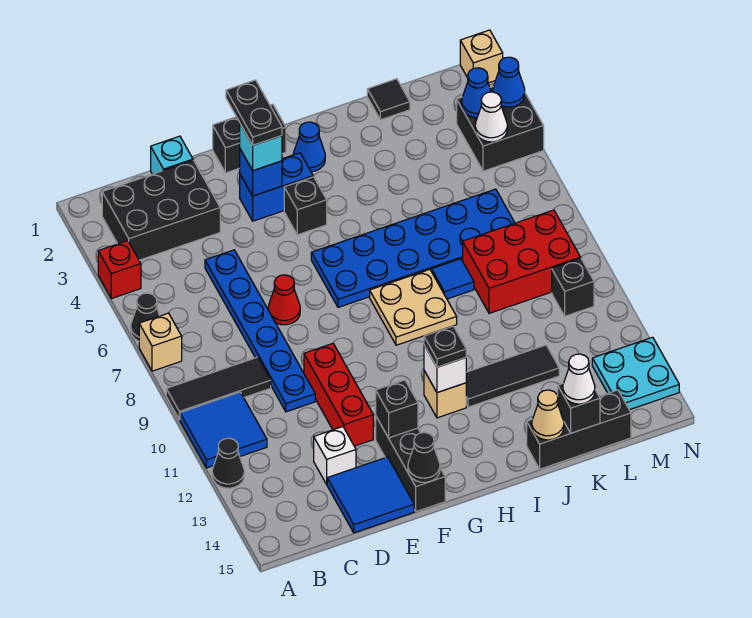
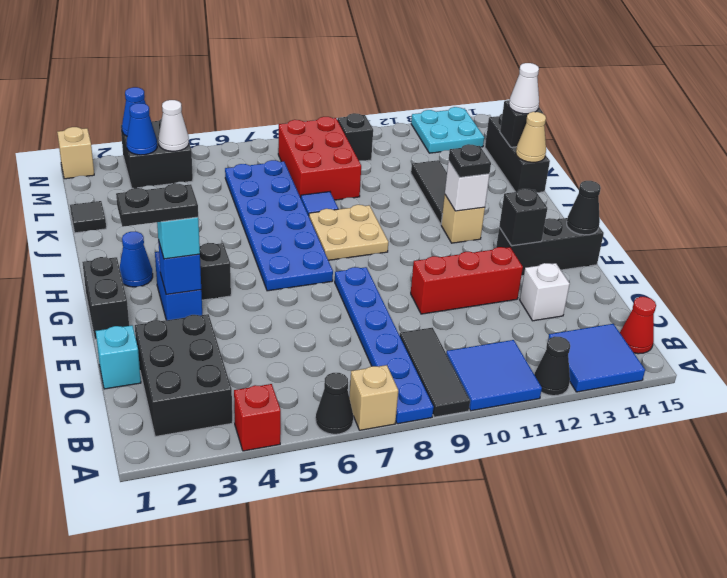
blue plate D5:D10 level 1 -> blue plate A8:F8 level 1
blue tile D14:E15 level 1 -> blue tile A13:B14 level 1
red cone E7 level 1 -> red cone B15 level 1

